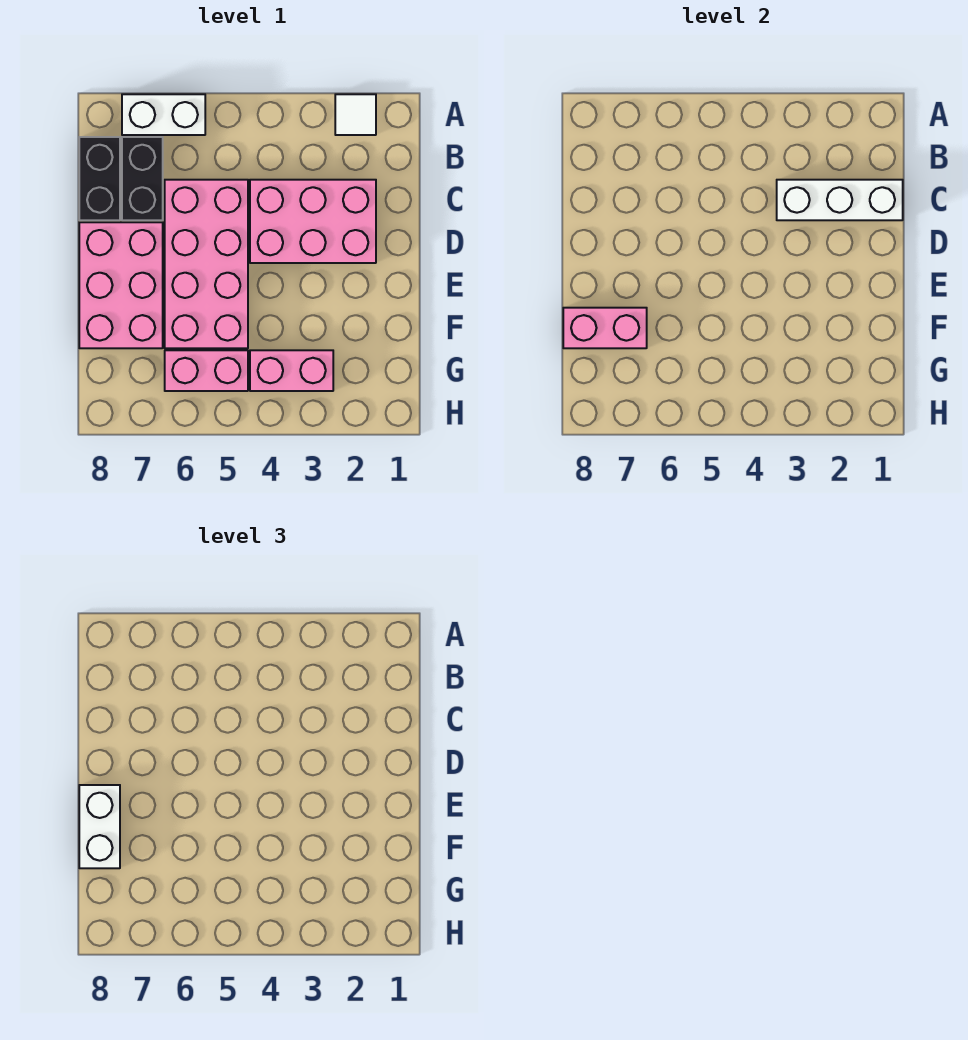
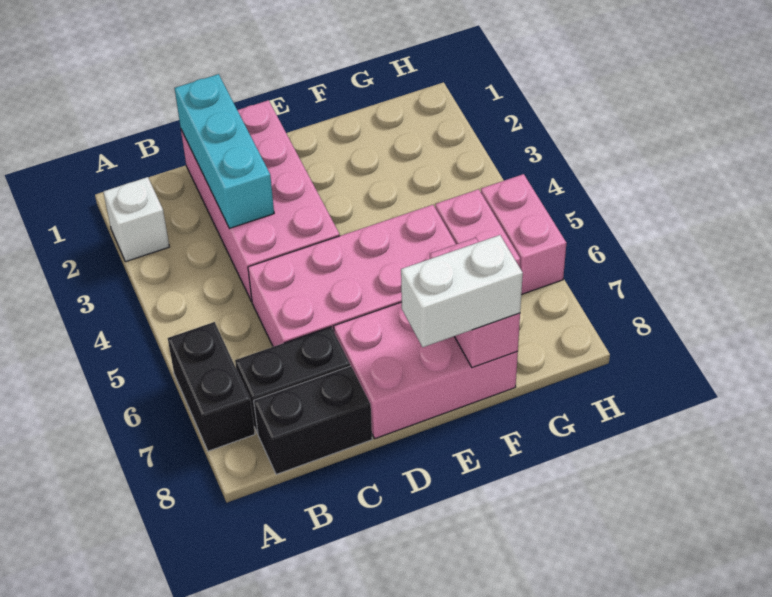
white tile A2 level 1 -> white brick A2 level 1
white brick A6:A7 level 1 -> black brick A6:A7 level 1
white brick C1:C3 level 2 -> cyan brick C1:C3 level 2
pink brick C2:D4 level 1 -> pink brick C1:D4 level 1
pink brick G3:G4 level 1 -> pink brick H5:H6 level 1

